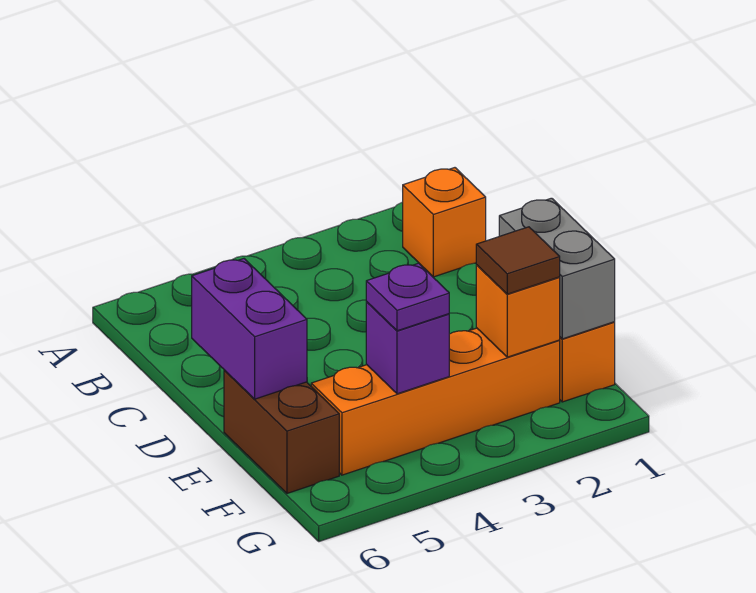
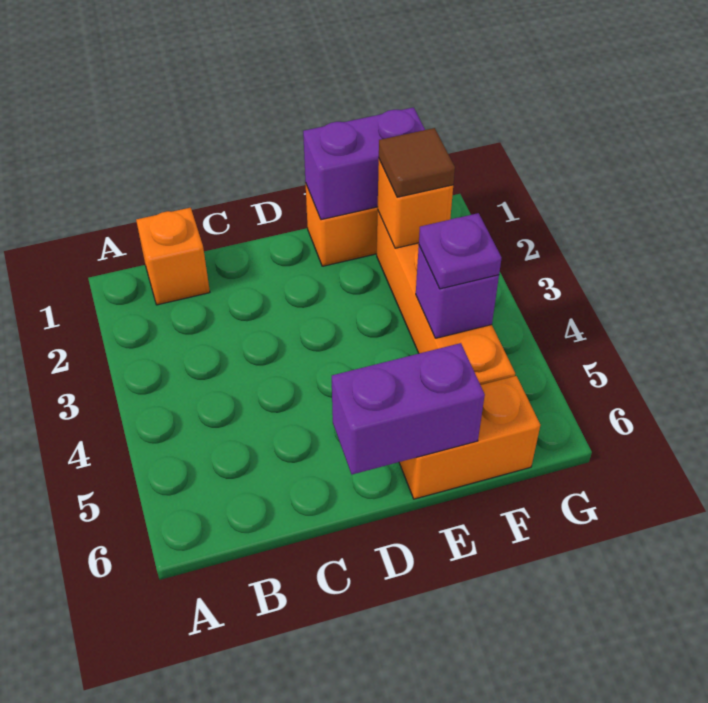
grey brick E1:F1 level 2 -> purple brick E1:F1 level 2
brown brick E6:F6 level 1 -> orange brick E6:F6 level 1

